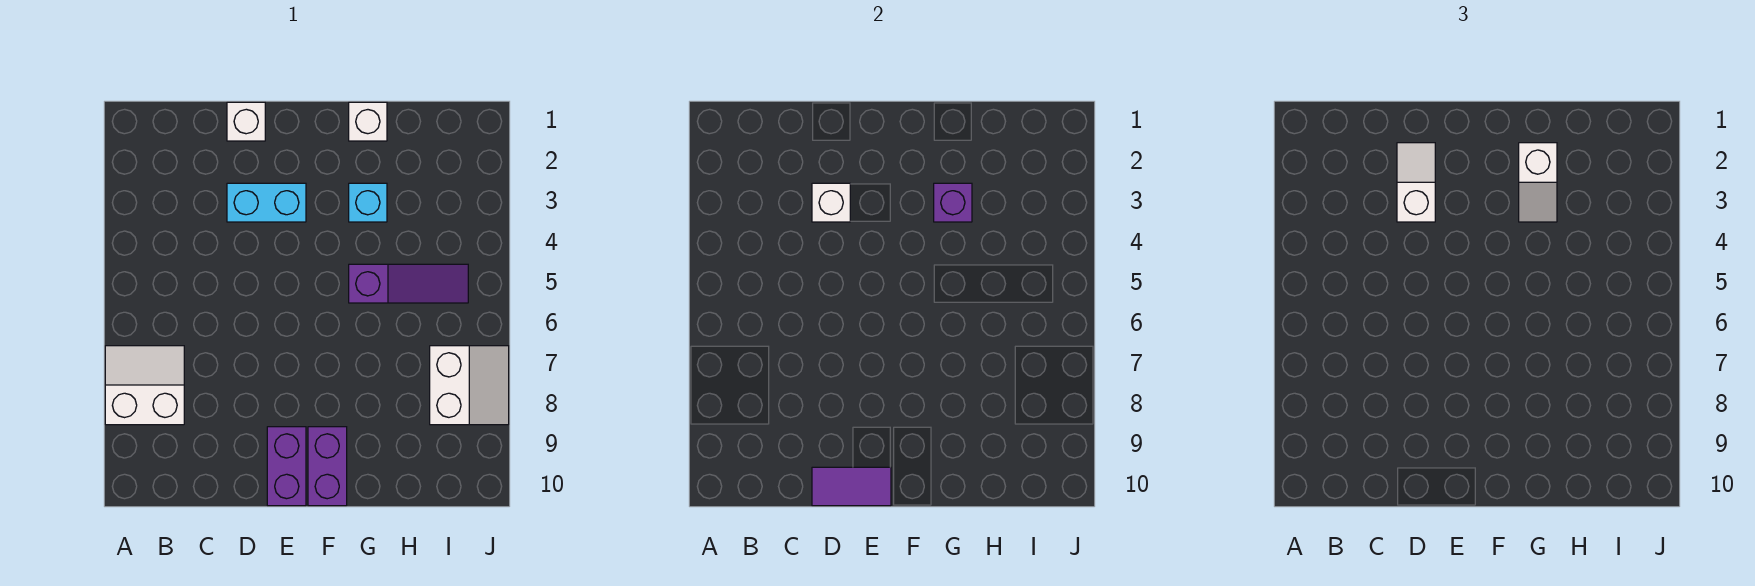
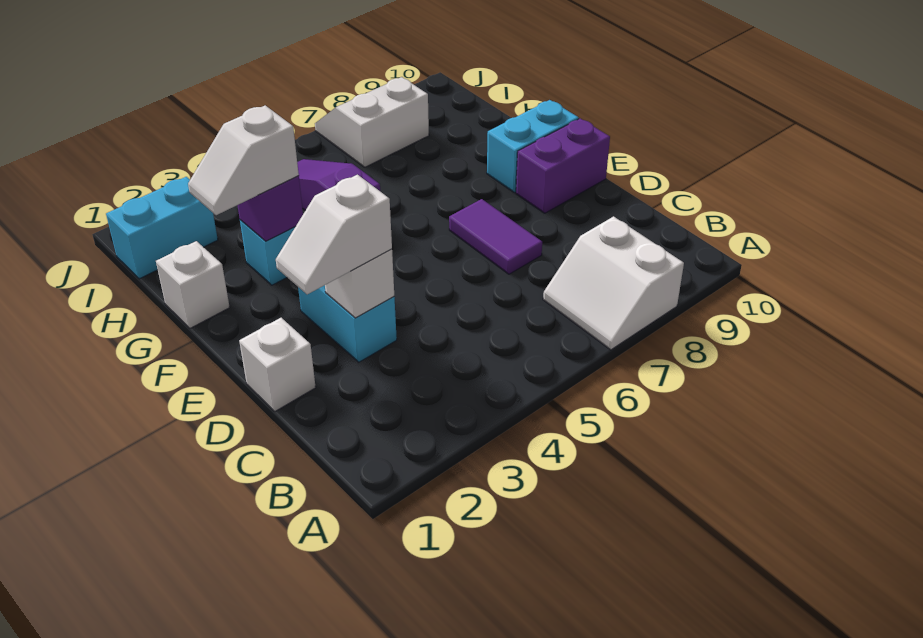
purple tile D10:E10 level 2 -> purple tile D7:E7 level 1
purple brick F9:F10 level 1 -> cyan brick F9:F10 level 1
white slope G2:G3 level 3 top 2 -> white slope G2:G3 level 3 top 3
none -> cyan brick I1:I2 level 1

